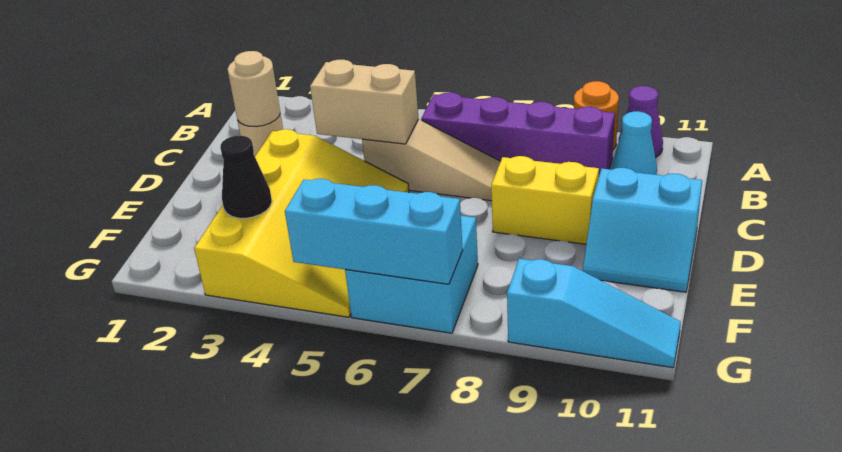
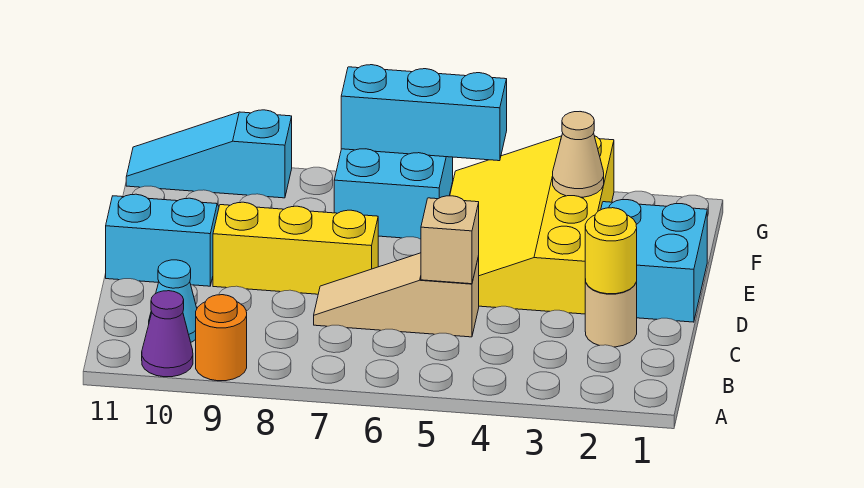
purple brick B6:B9 level 1 -> none
tan round brick C2 level 2 -> yellow round brick C2 level 2
tan brick C4:C5 level 2 -> tan brick C5 level 2
none -> cyan brick D1:E2 level 1
yellow brick D8:D9 level 1 -> yellow brick D7:D9 level 1
black cone F3 level 2 -> tan cone F3 level 2

